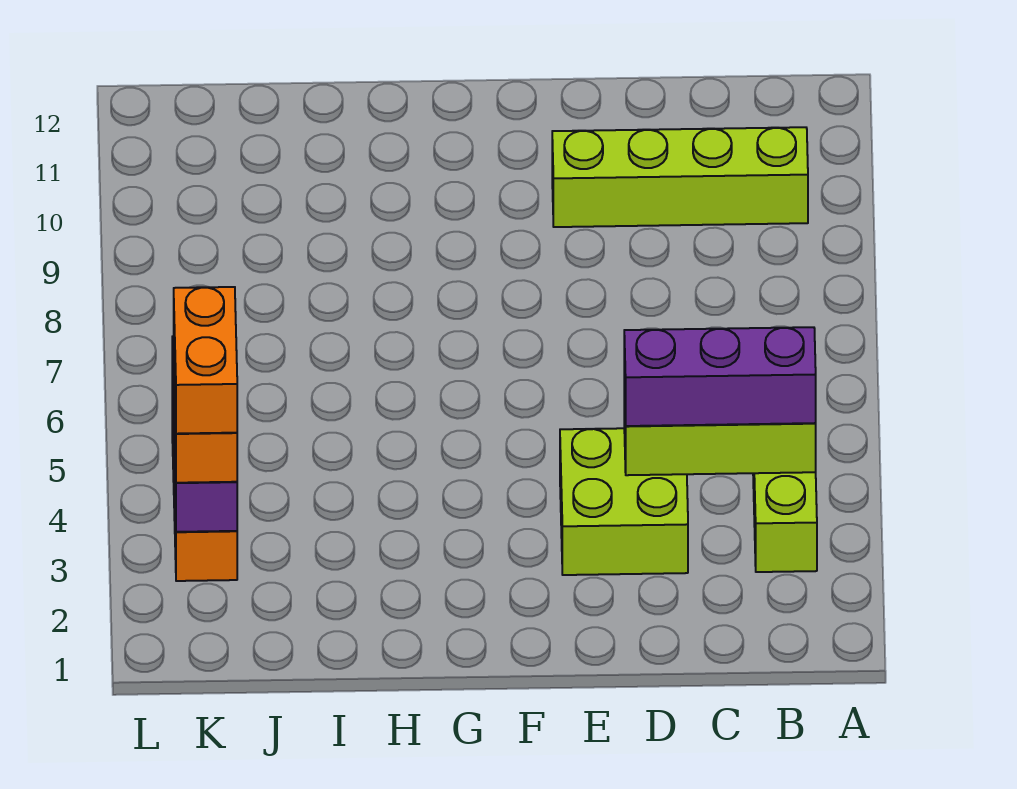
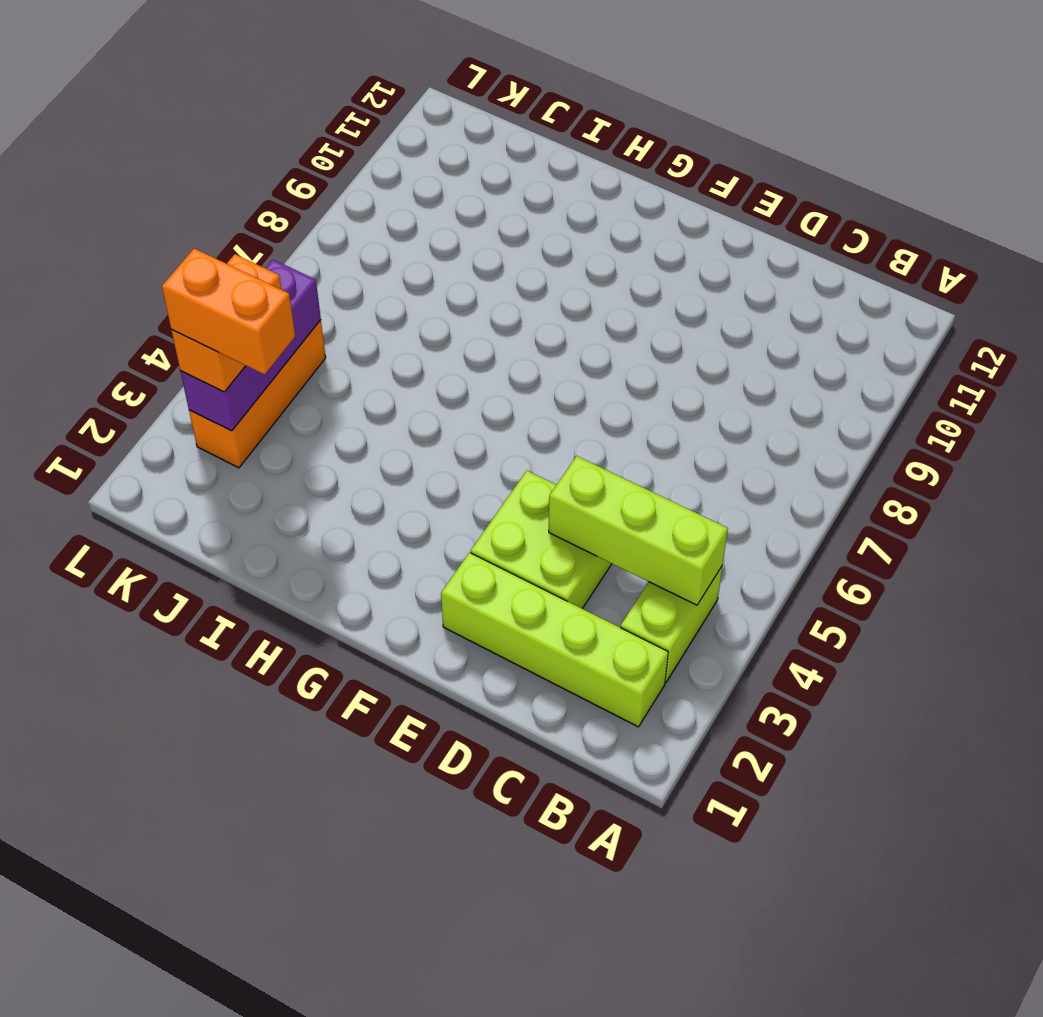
purple brick B4:D4 level 3 -> none
lime brick B10:E10 level 1 -> lime brick B2:E2 level 1
orange brick K3:K4 level 4 -> orange brick J3:K3 level 4

